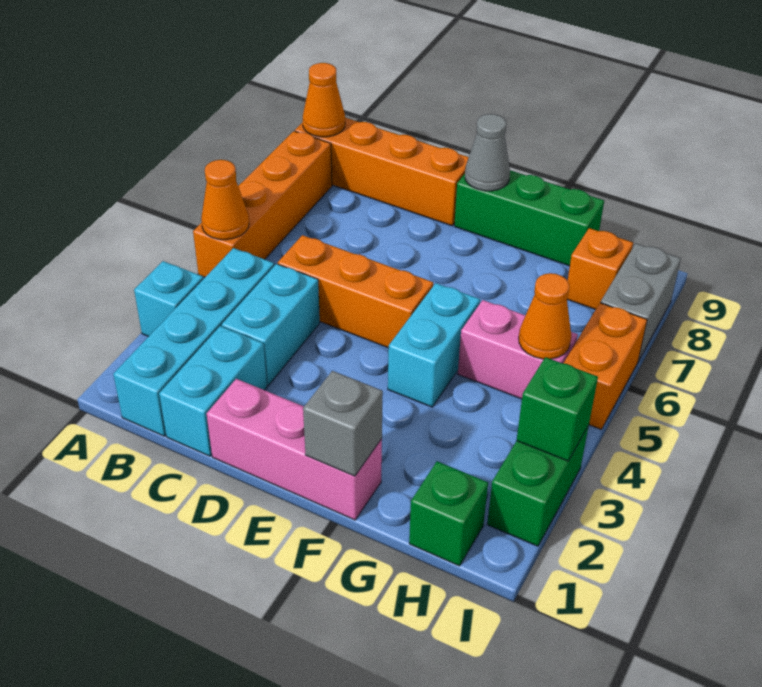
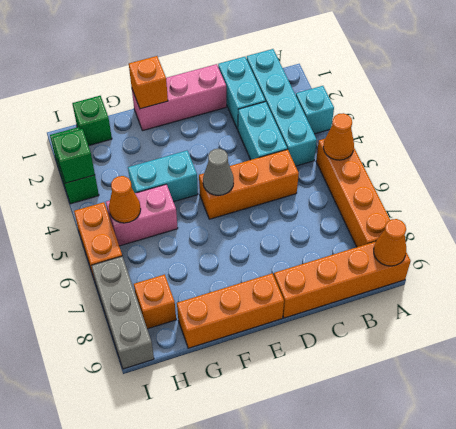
green brick E9:G9 level 1 -> orange brick E9:G9 level 1
grey cone E9 level 2 -> grey cone E5 level 2
grey brick F1 level 2 -> orange brick F1 level 2
cyan brick F4:F5 level 1 -> cyan brick F4:G4 level 1
grey brick I7:I8 level 1 -> grey brick I7:I9 level 1

